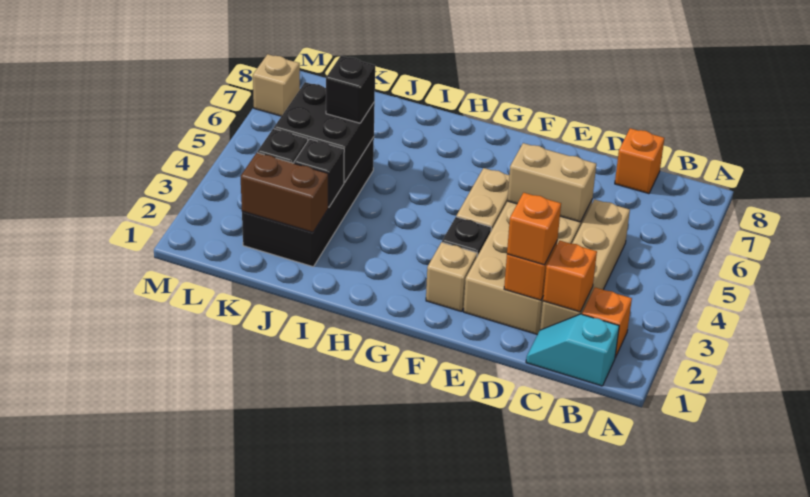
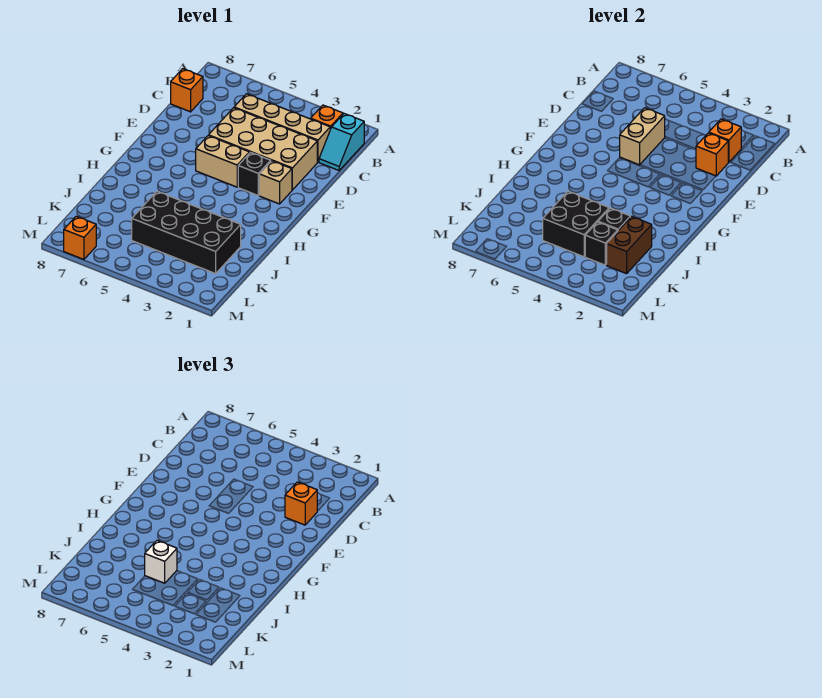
black brick J5 level 3 -> white brick J5 level 3
tan brick M7 level 1 -> orange brick M7 level 1

